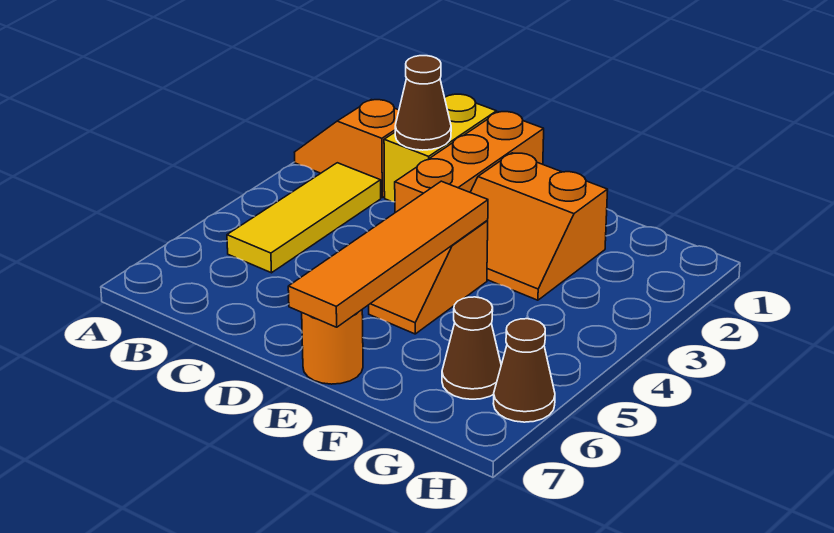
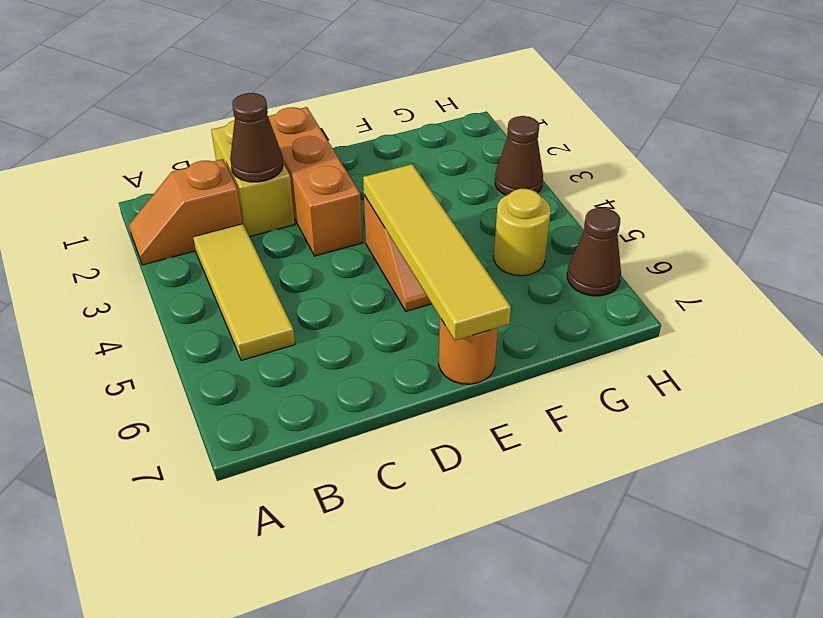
orange slope E2:F3 level 1 top 2 -> none
orange tile E4:E7 level 2 -> yellow tile E4:E7 level 2
none -> yellow round brick G5 level 1
brown cone G6 level 1 -> brown cone H3 level 1

